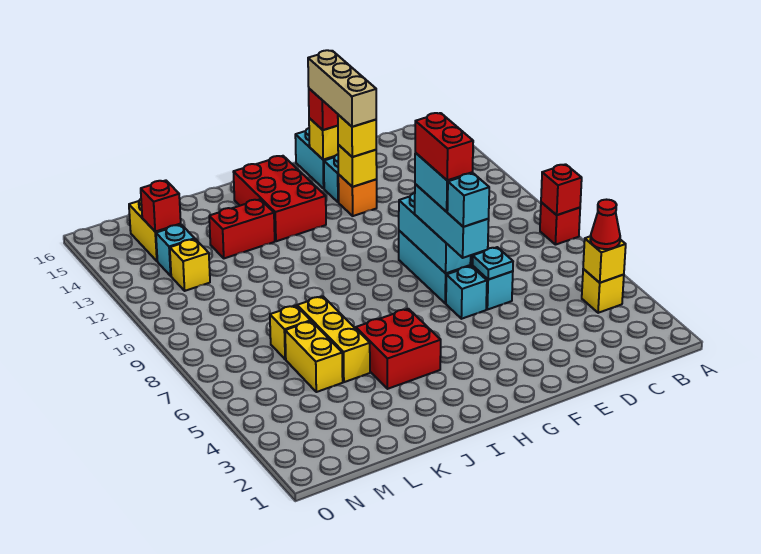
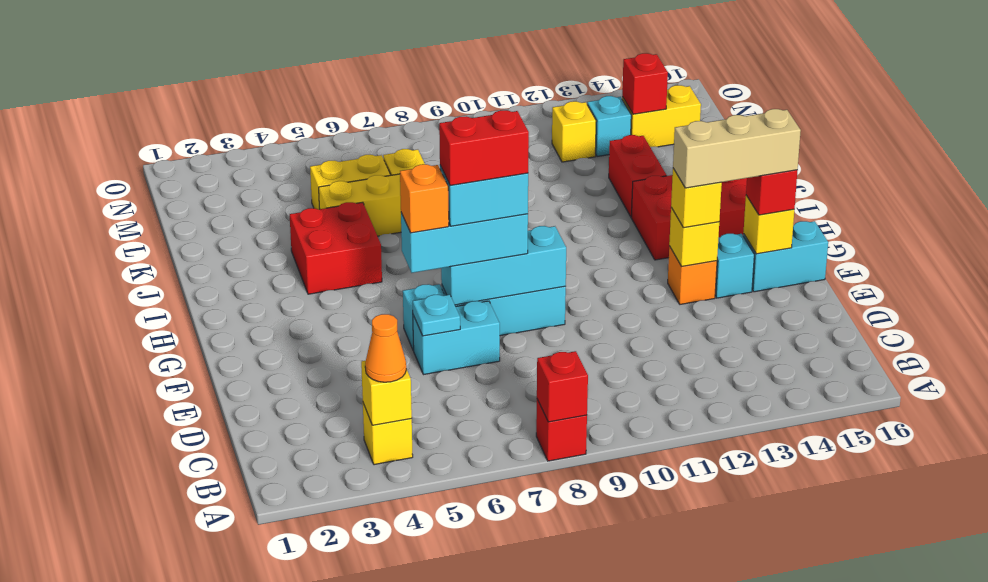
red cone B4 level 3 -> orange cone B4 level 3
cyan brick F6 level 4 -> orange brick F6 level 4

